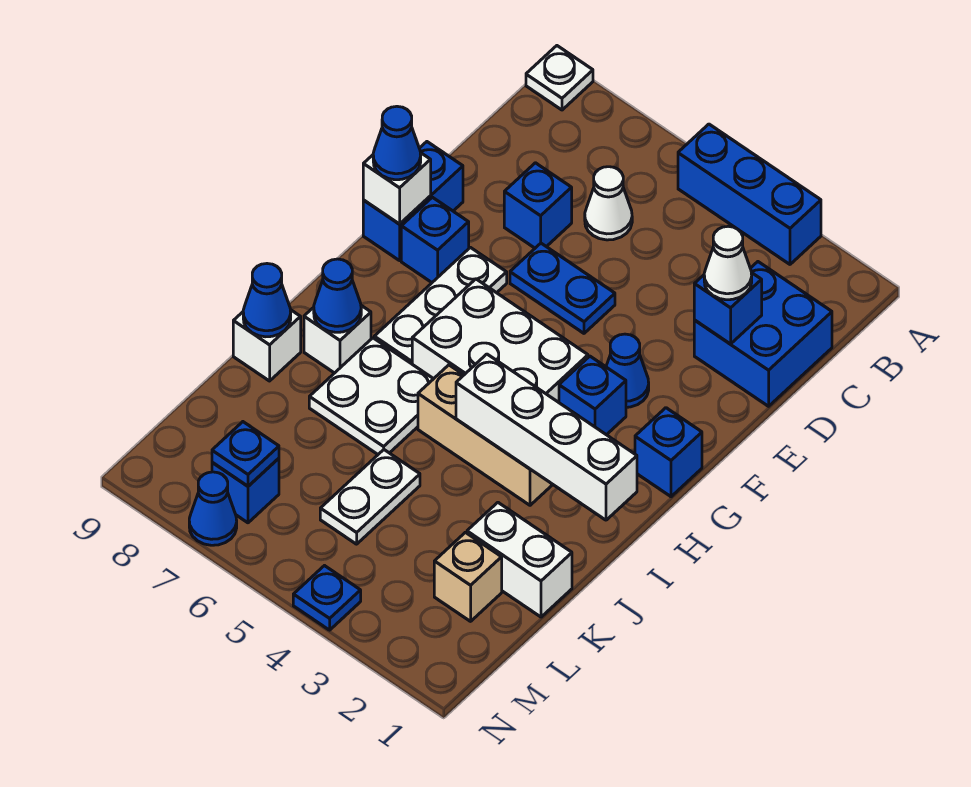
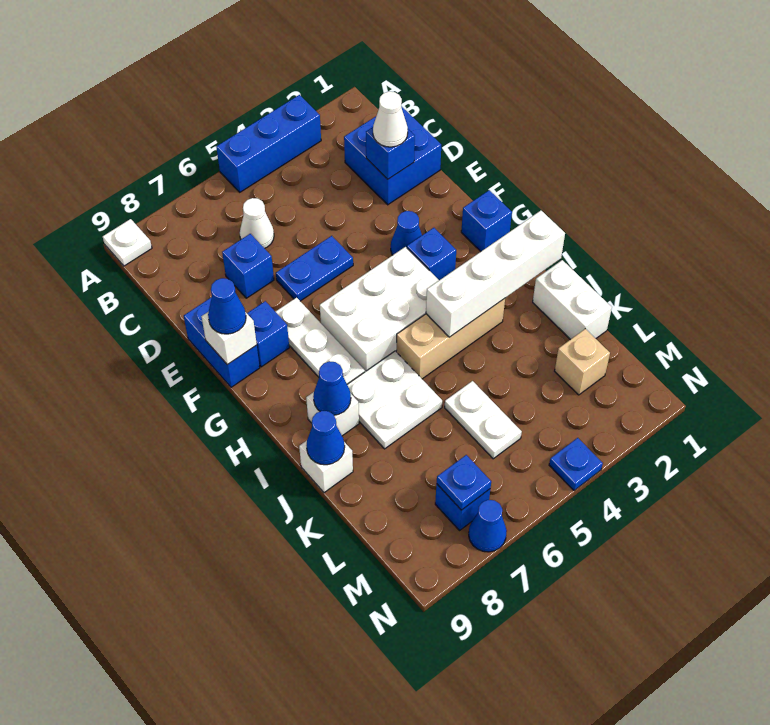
white brick K1:K2 level 1 -> white brick J1:K1 level 1

